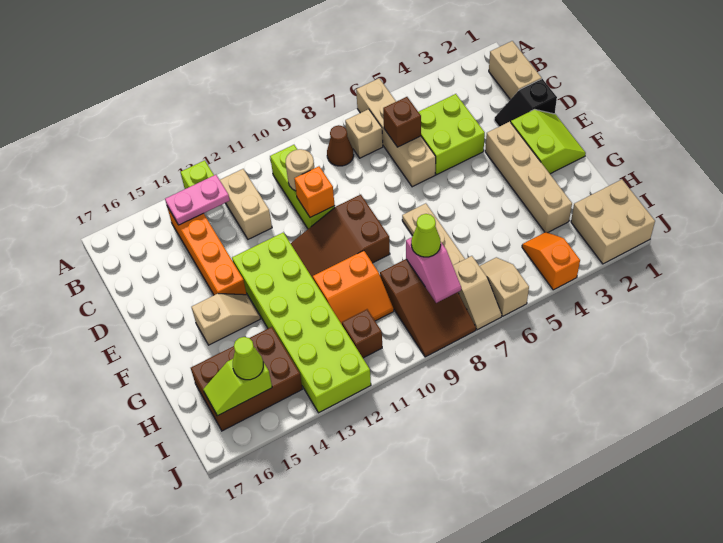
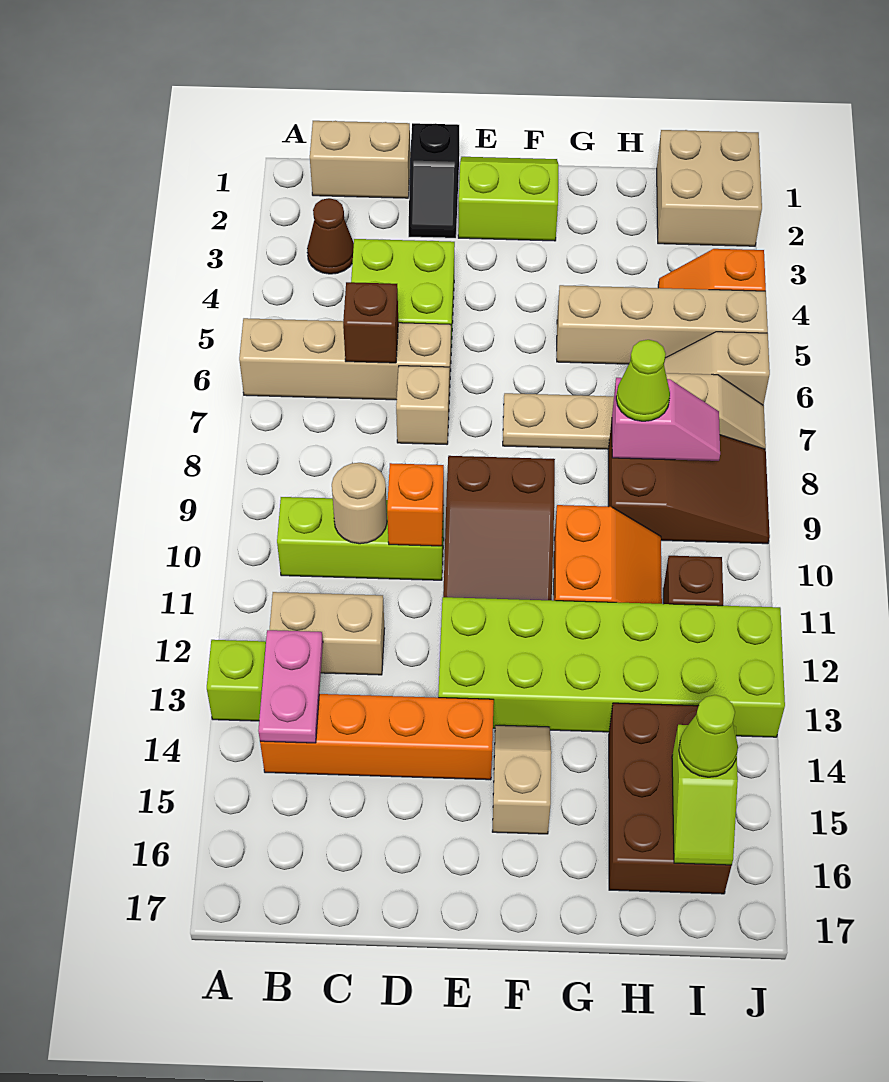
tan brick B7 level 1 -> tan brick D7 level 1
brown cone B8 level 1 -> brown cone B3 level 1
tan brick E3:H3 level 1 -> tan brick G5:J5 level 1

